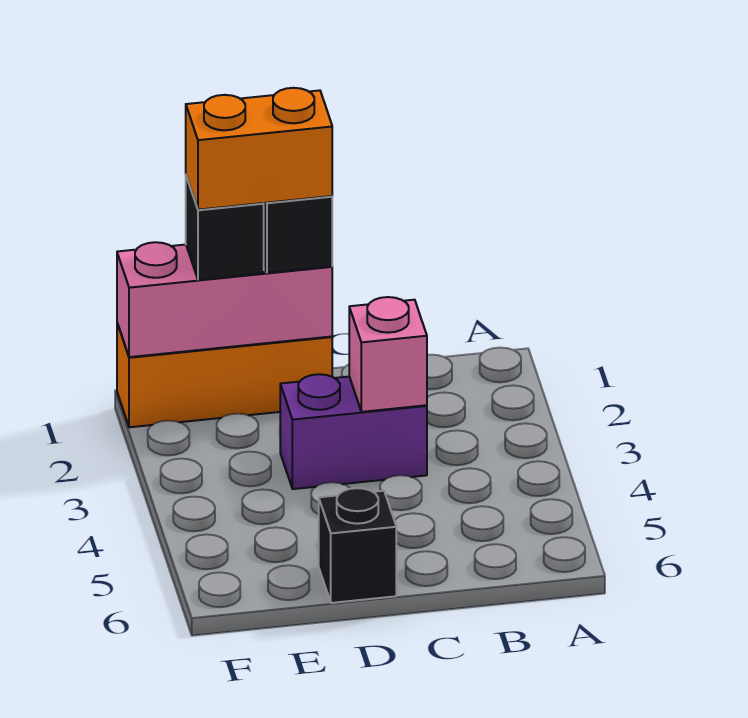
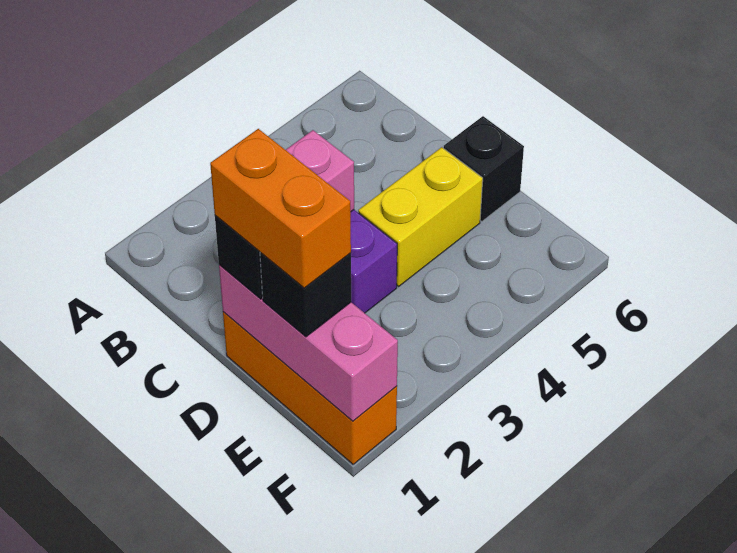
none -> yellow brick D4:D5 level 1

